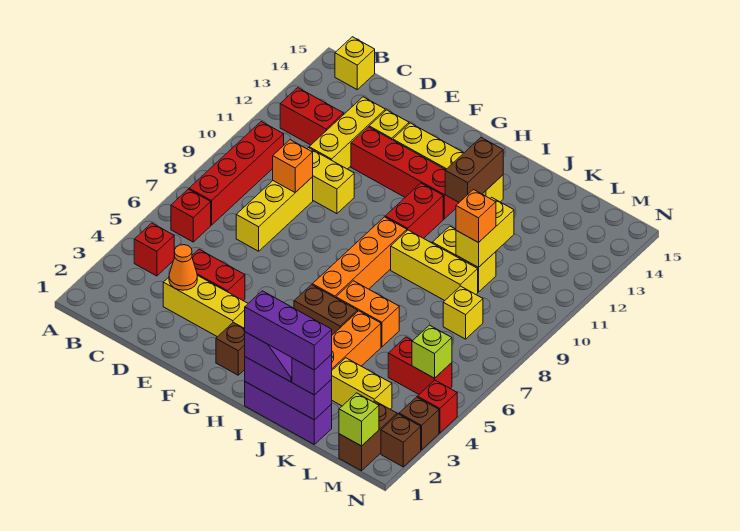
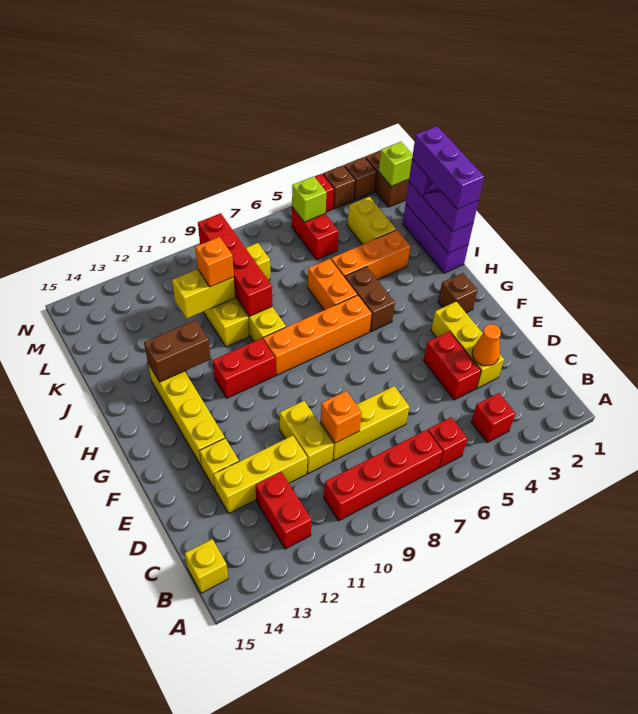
red brick E12:H12 level 1 -> red brick J9:M9 level 2
brown brick M1:M2 level 1 -> brown brick M1:N1 level 1

